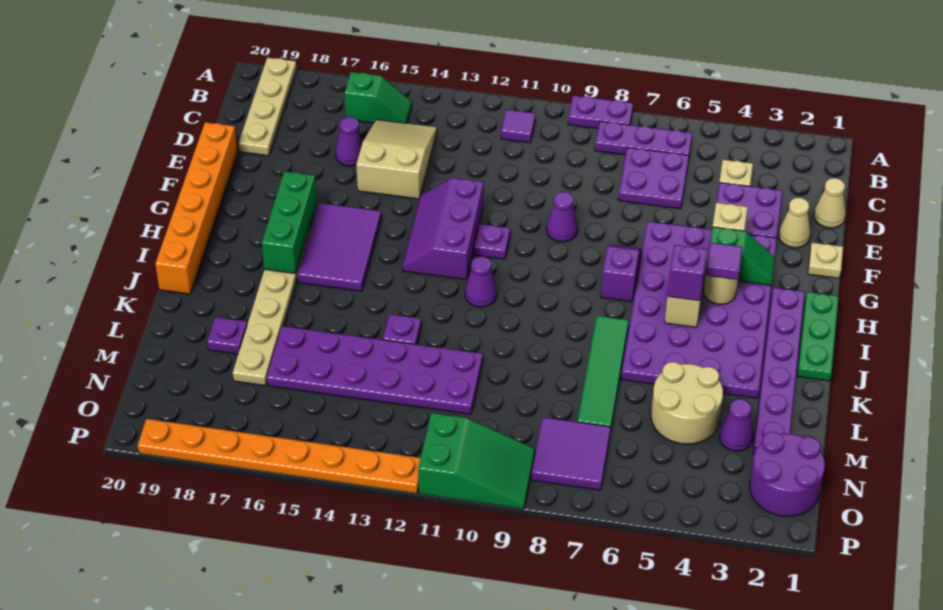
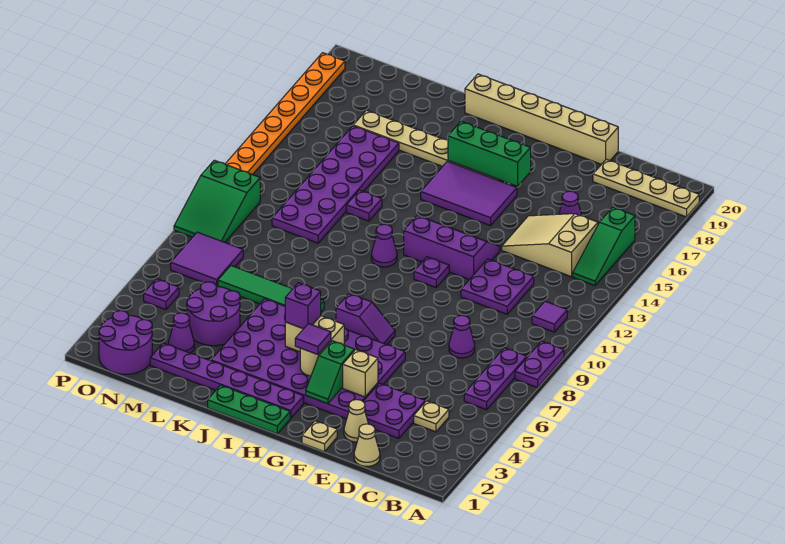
green slope B15:B16 level 1 top 16 -> green slope B14:B16 level 1 top 16
purple plate C6:D7 level 1 -> purple plate D11:E12 level 1
tan slope C14:E15 level 1 top E -> tan slope C14:E15 level 1 top C
orange brick E20:J20 level 1 -> tan brick E20:J20 level 1
purple cone F9 level 1 -> purple cone D8 level 1
tan round brick L4:M5 level 1 -> purple round brick L4:M5 level 1
purple plate L18 level 1 -> purple plate O5 level 1

